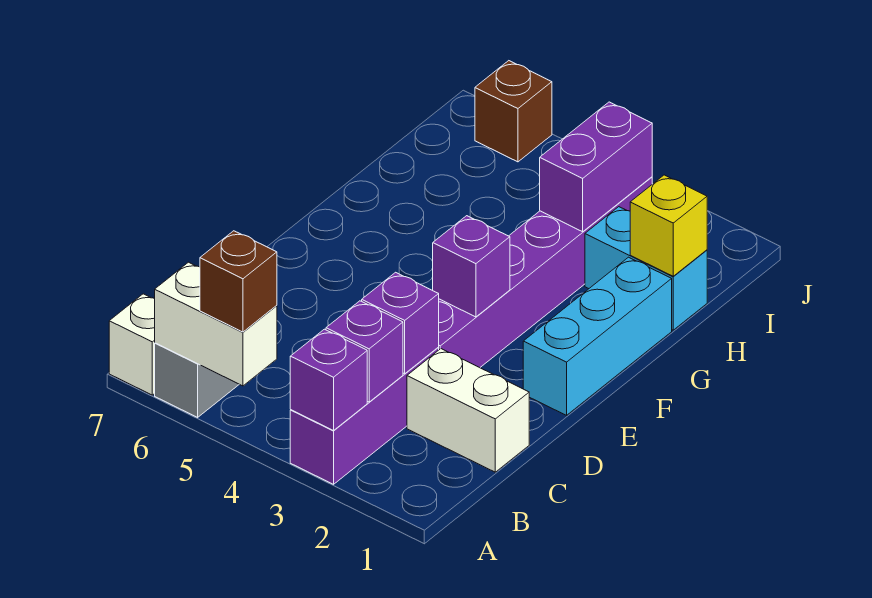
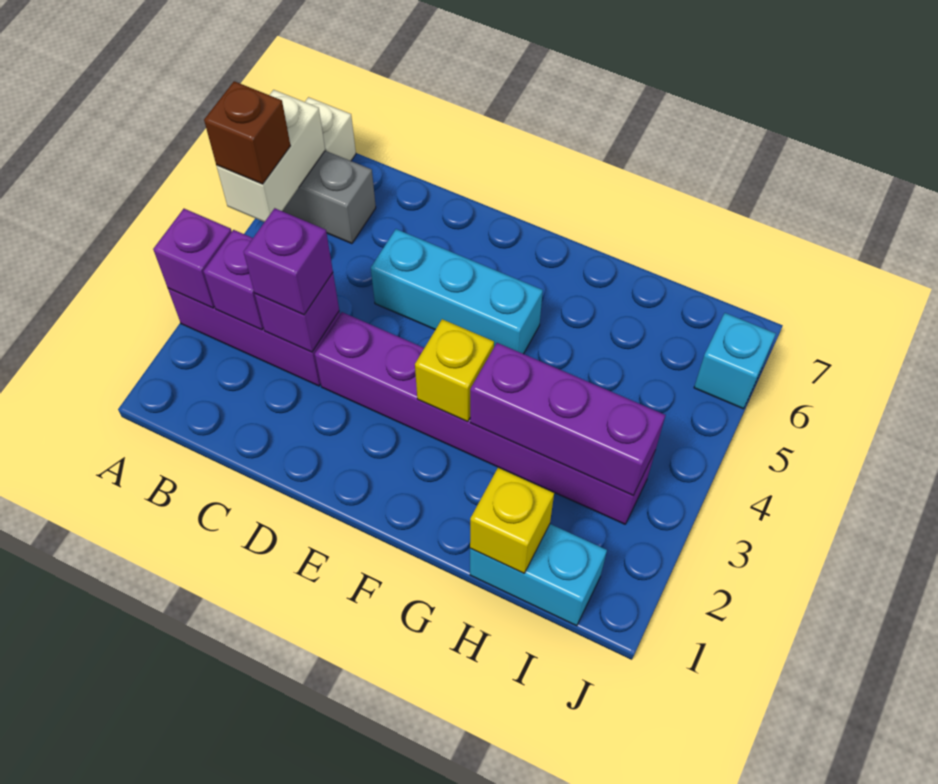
white brick C1:C2 level 1 -> none
cyan brick E1:G1 level 1 -> cyan brick D5:F5 level 1
purple brick E3 level 2 -> purple brick C3 level 3
none -> yellow brick F3 level 2
cyan brick H1:H2 level 1 -> cyan brick H1:I1 level 1
purple brick H3:I3 level 2 -> purple brick G3:I3 level 2
brown brick J6 level 1 -> cyan brick J6 level 1

